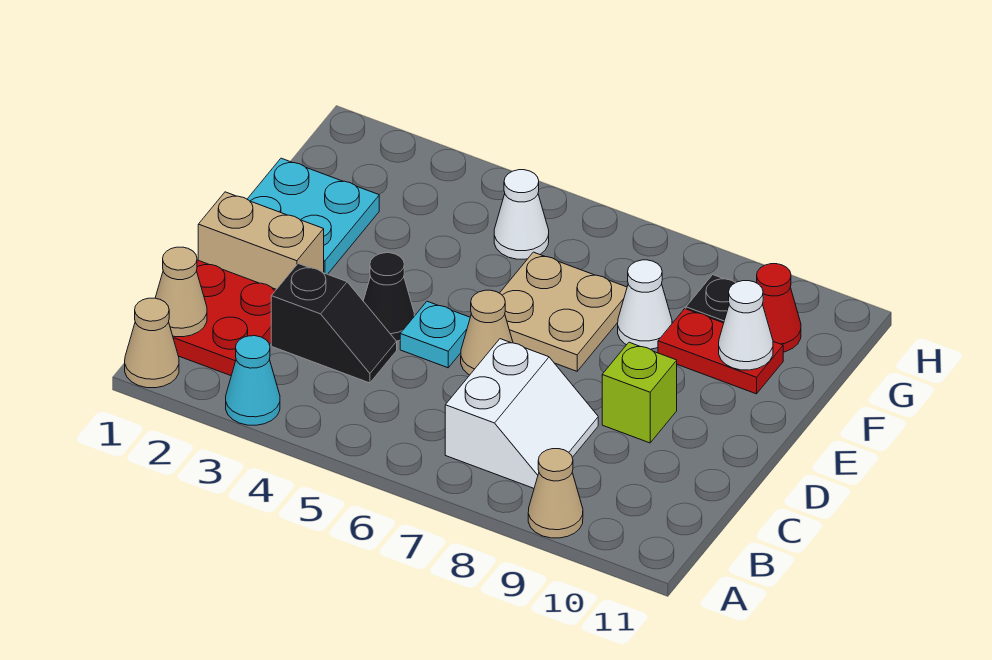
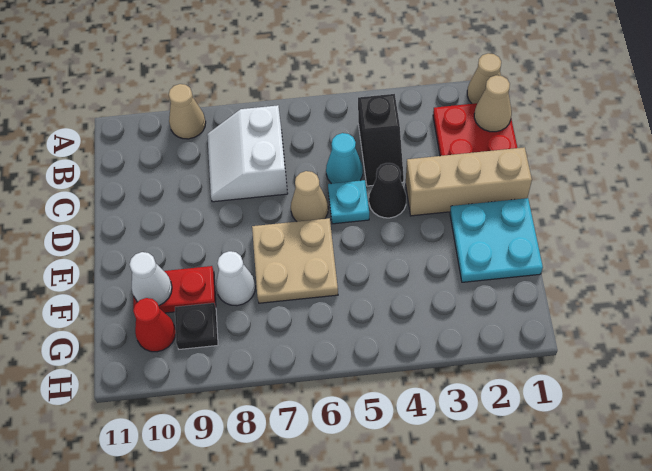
cyan cone A3 level 1 -> cyan cone C5 level 1
black slope C3:C4 level 1 top 3 -> black slope B4:C4 level 1 top B
tan brick D1:D2 level 1 -> tan brick D1:D3 level 1
lime brick D9 level 1 -> none
white cone G5 level 1 -> none

